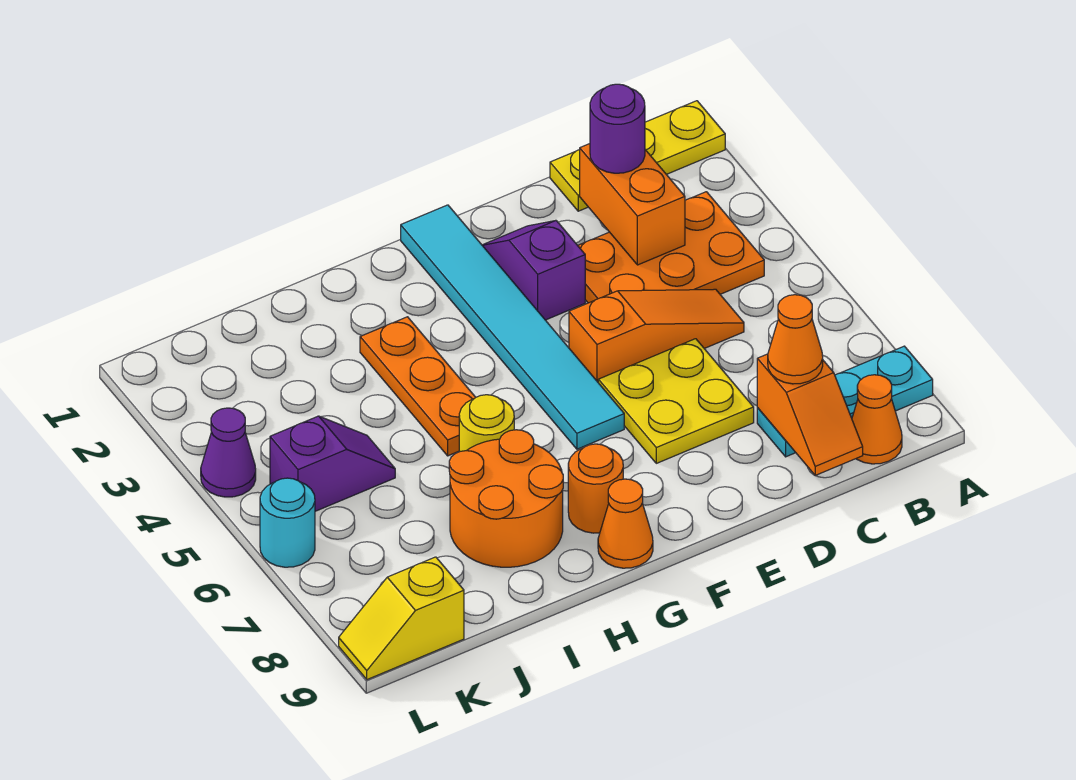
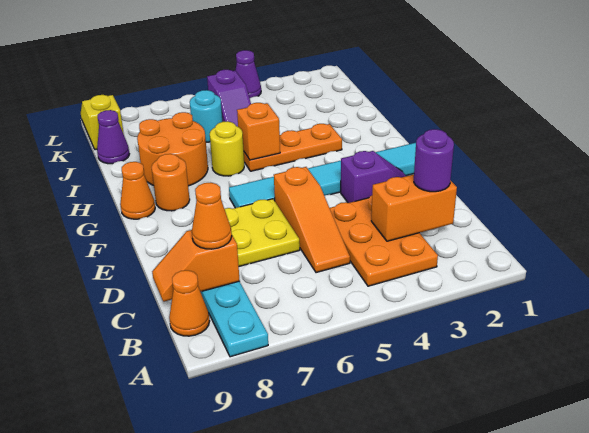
yellow plate A1:C1 level 1 -> none
none -> orange brick H5 level 2
none -> purple cone J9 level 1
cyan round brick L6 level 1 -> cyan round brick J6 level 1

